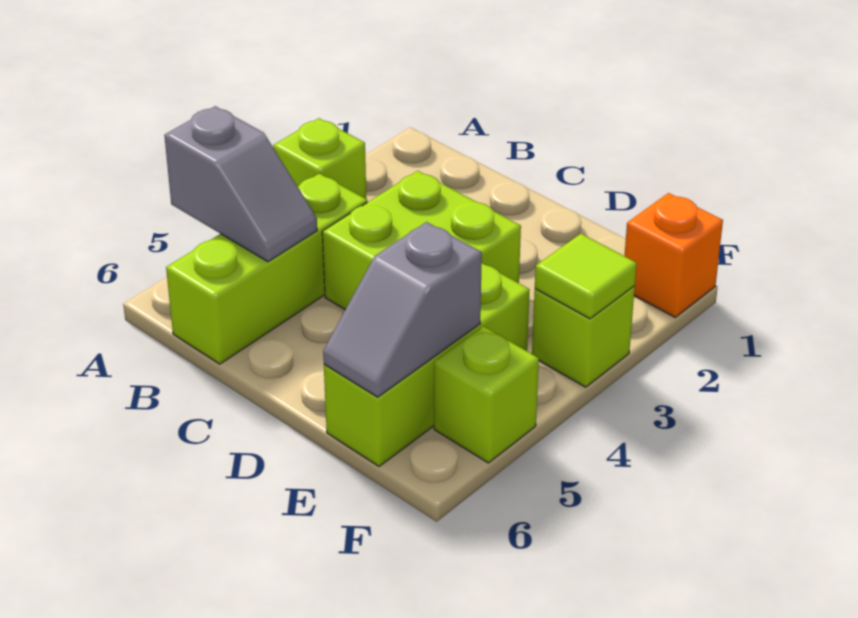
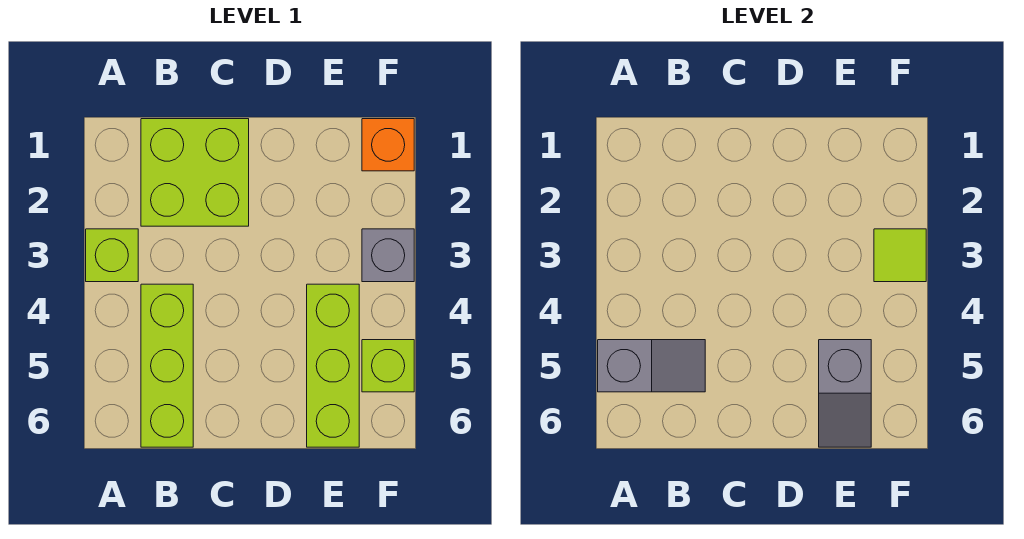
lime brick C3:D4 level 1 -> lime brick B1:C2 level 1
lime brick F3 level 1 -> grey brick F3 level 1

